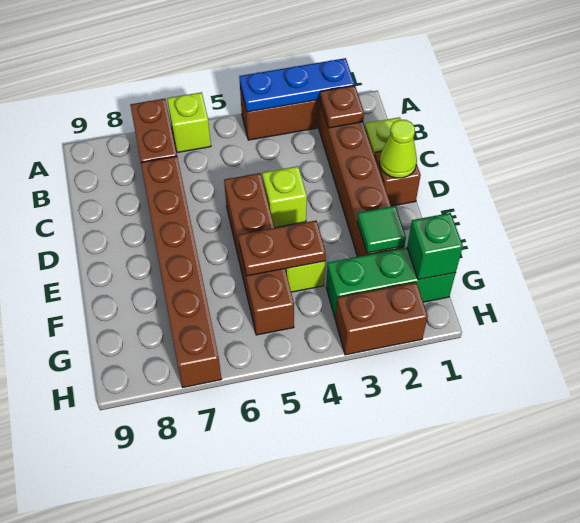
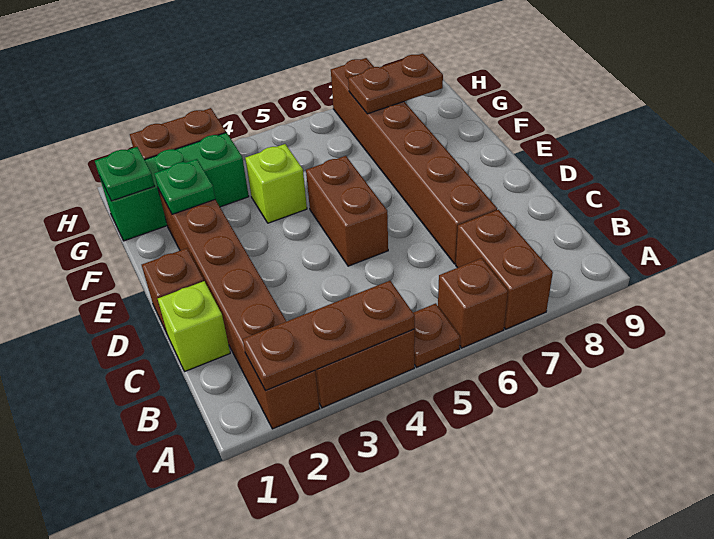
blue plate A2:A4 level 2 -> brown plate A2:A4 level 2
lime brick A6 level 1 -> brown brick A6 level 1
brown plate B2 level 2 -> brown plate A5 level 1
lime cone D1 level 2 -> none
lime brick D4 level 1 -> none
brown brick D5:G5 level 1 -> brown brick D5:E5 level 1
green tile F2 level 2 -> green plate F2 level 2
brown plate F4:F5 level 2 -> brown plate G7:G8 level 2
green brick G1 level 2 -> green plate G1 level 2

